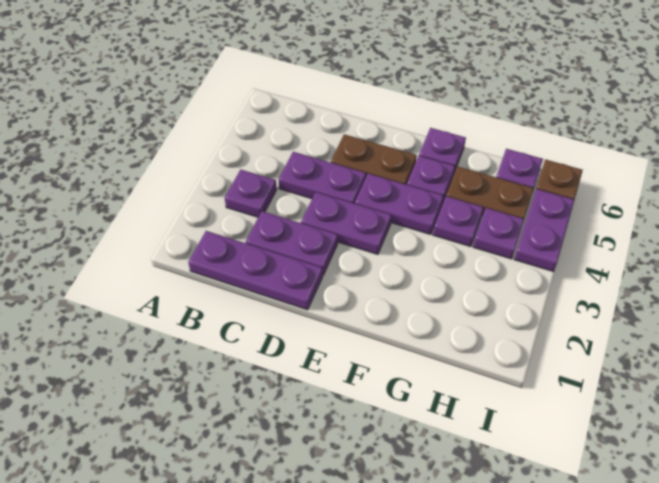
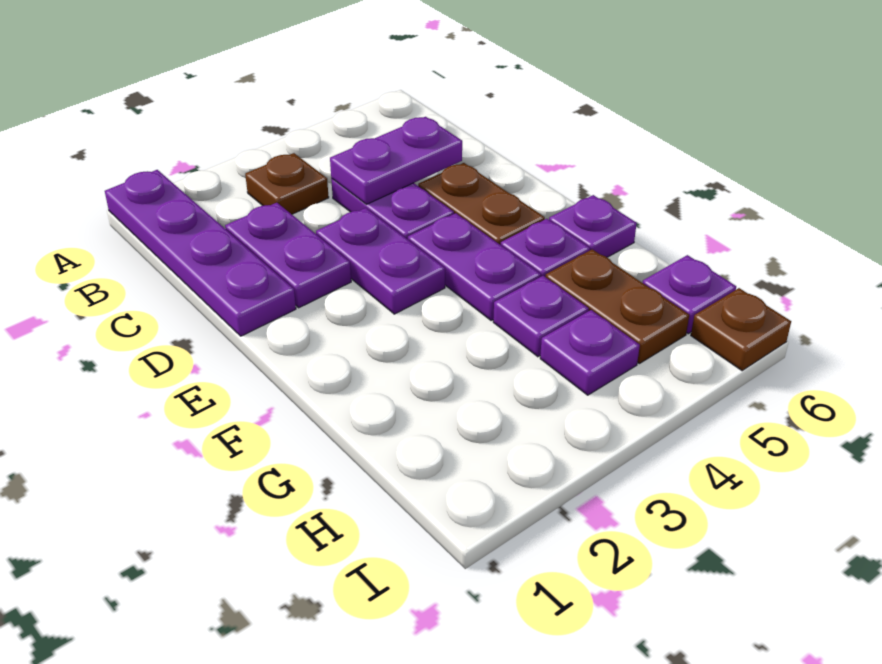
purple plate B1:D1 level 1 -> purple plate A1:D1 level 1
purple plate B3 level 1 -> brown plate B3 level 1
purple plate I4:I5 level 1 -> purple plate C4:C5 level 2

